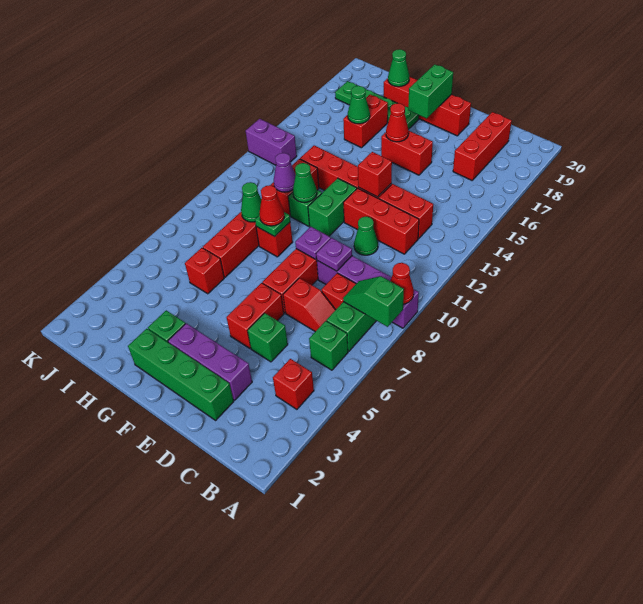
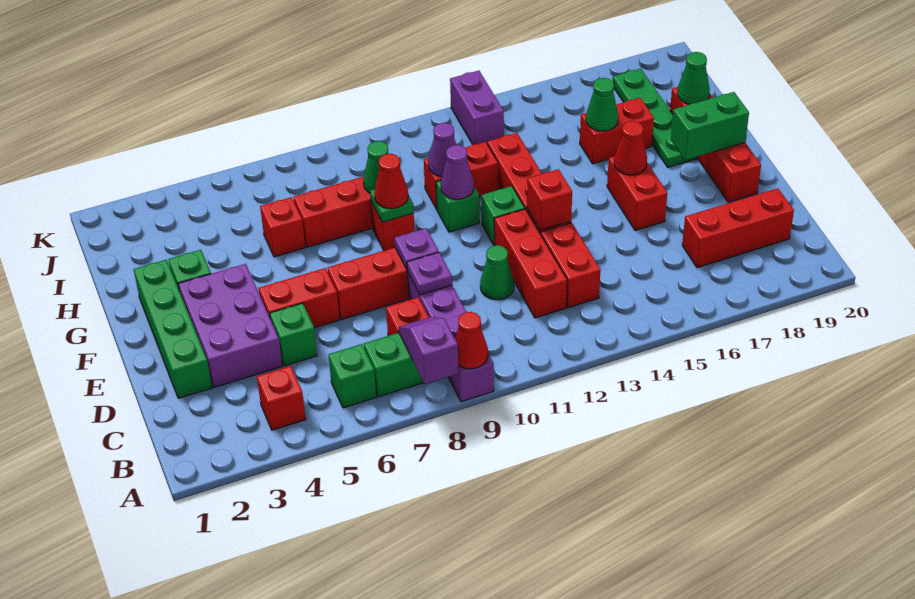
green slope A8:B8 level 2 top A -> purple slope A8:B8 level 2 top A
red slope C7:D7 level 1 top D -> none
purple brick D3:F3 level 1 -> purple brick D3:F4 level 1
green brick F11:F12 level 1 -> green brick F12 level 1
green cone G11 level 2 -> purple cone G11 level 2

